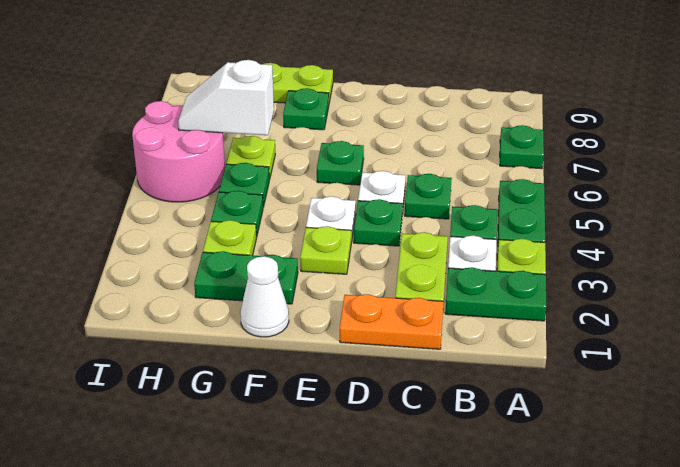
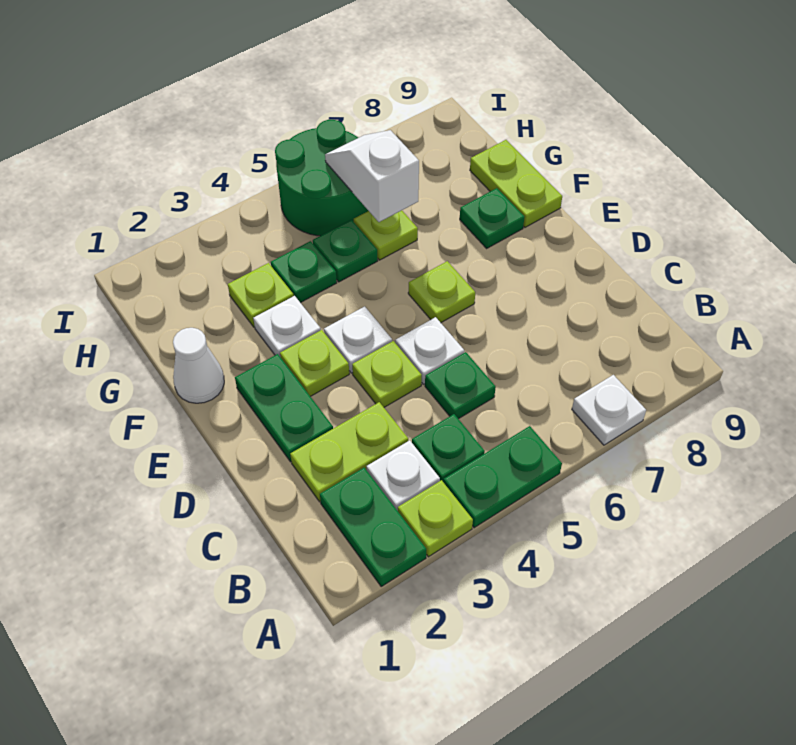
green plate A7 level 1 -> white plate A7 level 1
orange plate C1:D1 level 1 -> none
green plate D4 level 1 -> lime plate D4 level 1
green plate E6 level 1 -> lime plate E6 level 1
green plate F2:G2 level 1 -> green plate D2:E2 level 1
none -> white plate F3 level 1
pink round brick H5:I6 level 1 -> green round brick H5:I6 level 1

